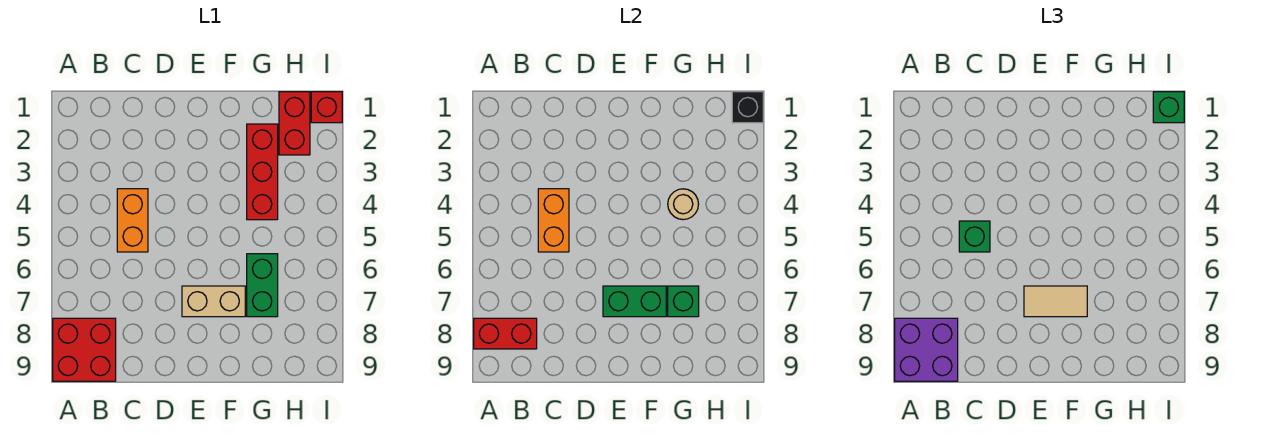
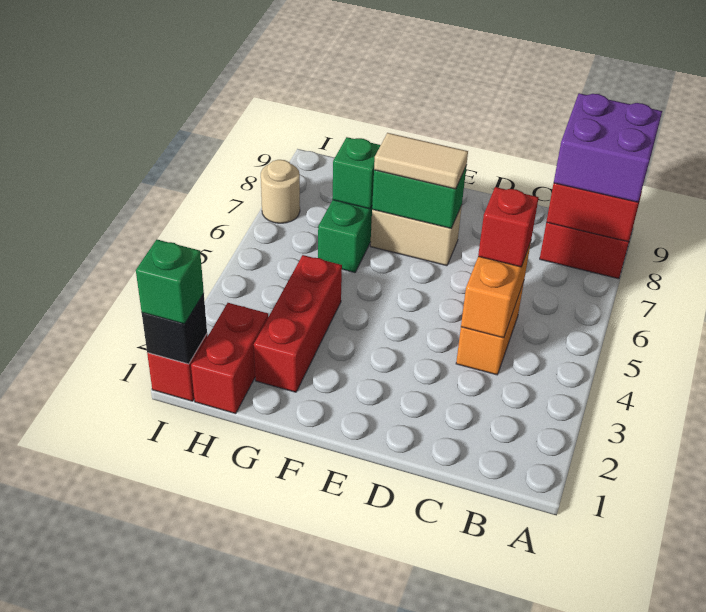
green brick C5 level 3 -> red brick C5 level 3
tan round brick G4 level 2 -> tan round brick I7 level 1

